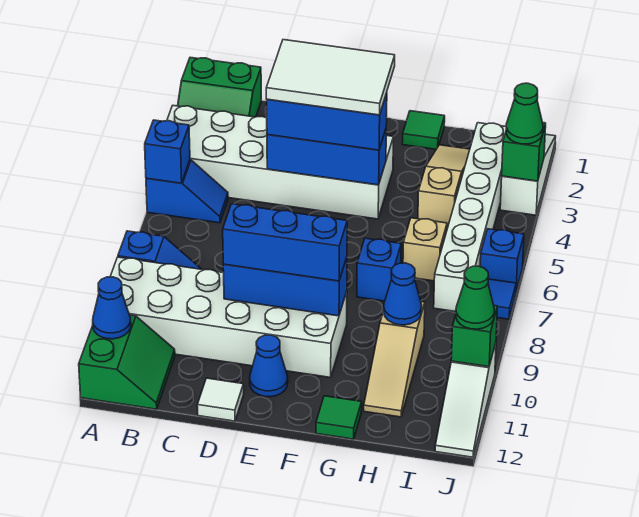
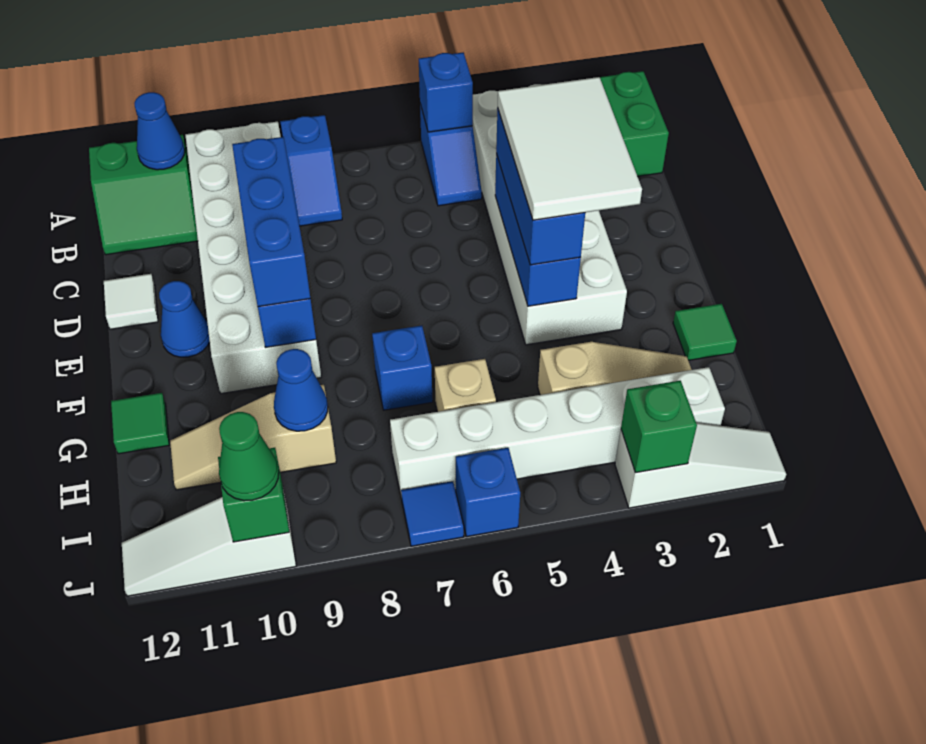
green cone J3 level 3 -> none

